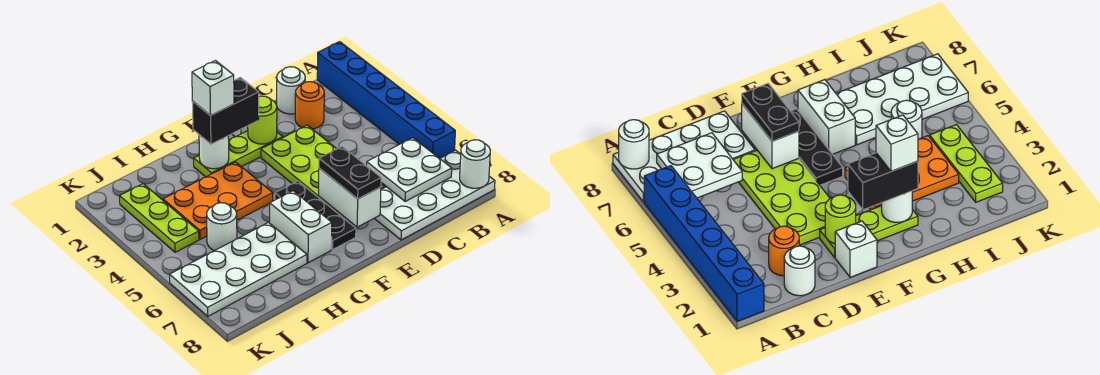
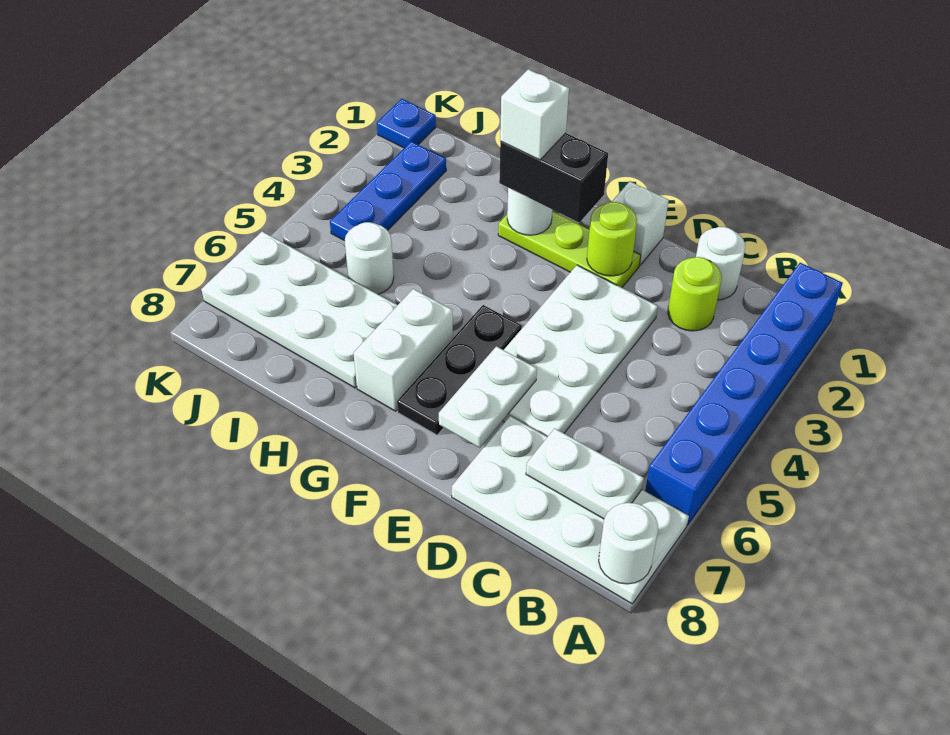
white plate B6:C7 level 2 -> white plate B7:C7 level 2
orange round brick C2 level 1 -> lime round brick C2 level 1
lime plate D3:E6 level 1 -> white plate D3:E6 level 1
white brick E6:E7 level 2 -> white plate E6:E7 level 2
black plate E6:E7 level 3 -> none
orange plate G3:I4 level 1 -> none
lime plate J2:J4 level 1 -> blue plate J2:J4 level 1
none -> blue plate K1 level 1

